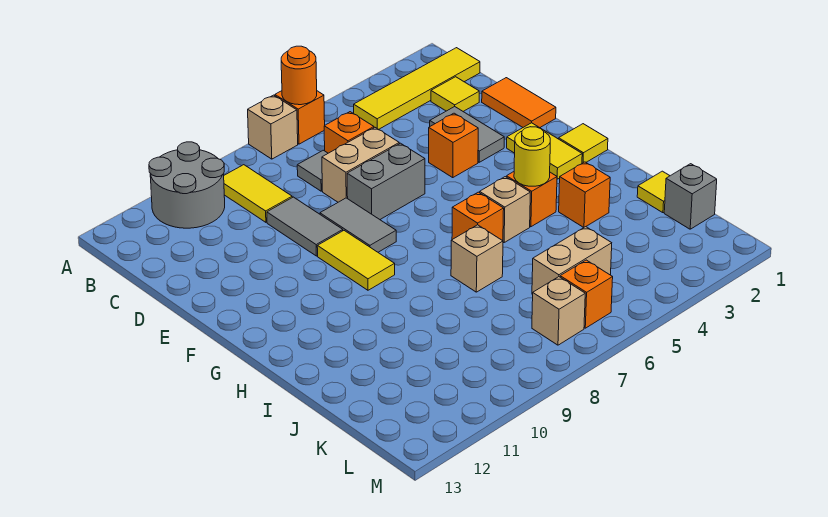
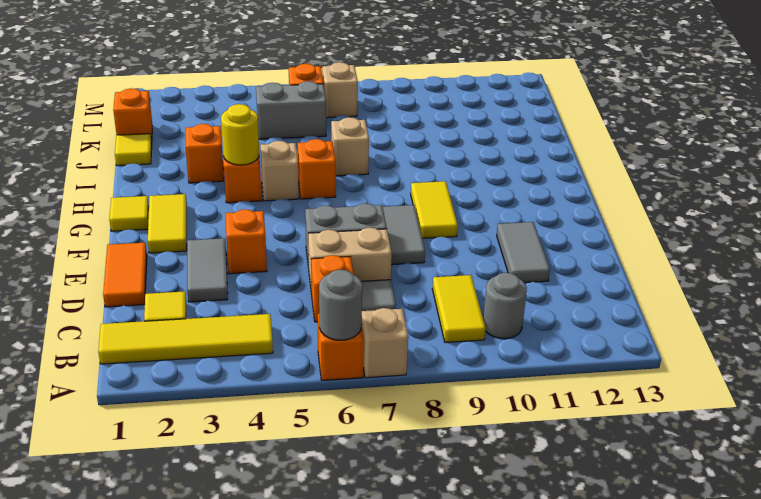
orange round brick A6 level 2 -> grey round brick A6 level 2
grey round brick A10:B11 level 1 -> grey round brick B10 level 1
grey tile D9:E9 level 1 -> grey tile D11:E11 level 1
grey brick K1 level 1 -> orange brick K1 level 1
tan brick K5:K6 level 1 -> grey brick K5:K6 level 1

